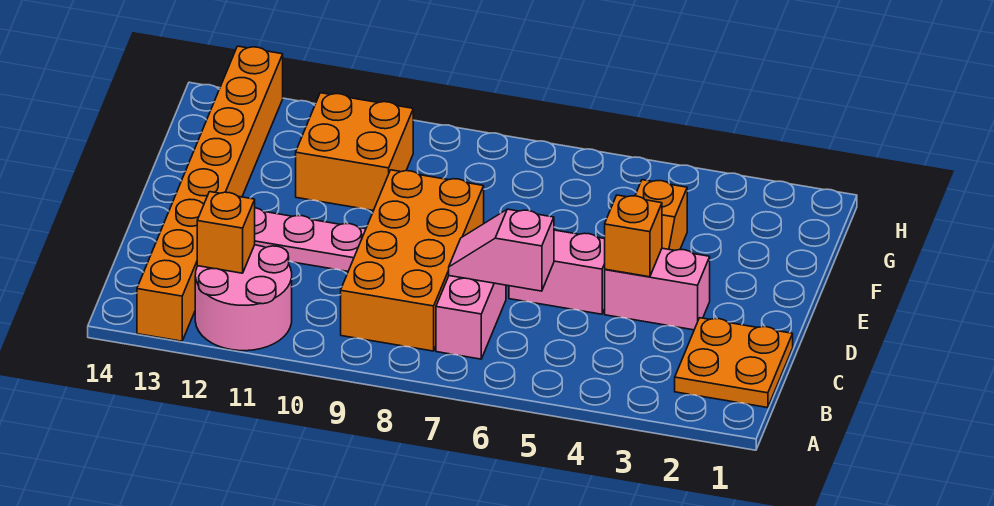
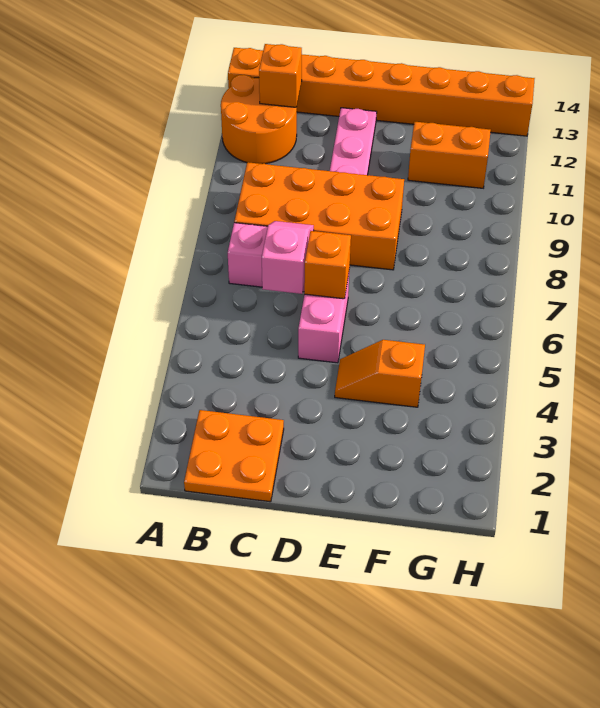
pink round brick A11:B12 level 1 -> orange round brick A11:B12 level 1
pink brick D3:D4 level 1 -> none
orange brick D4 level 2 -> orange brick D6 level 2
orange brick F10:G11 level 1 -> orange brick F11:G11 level 1

